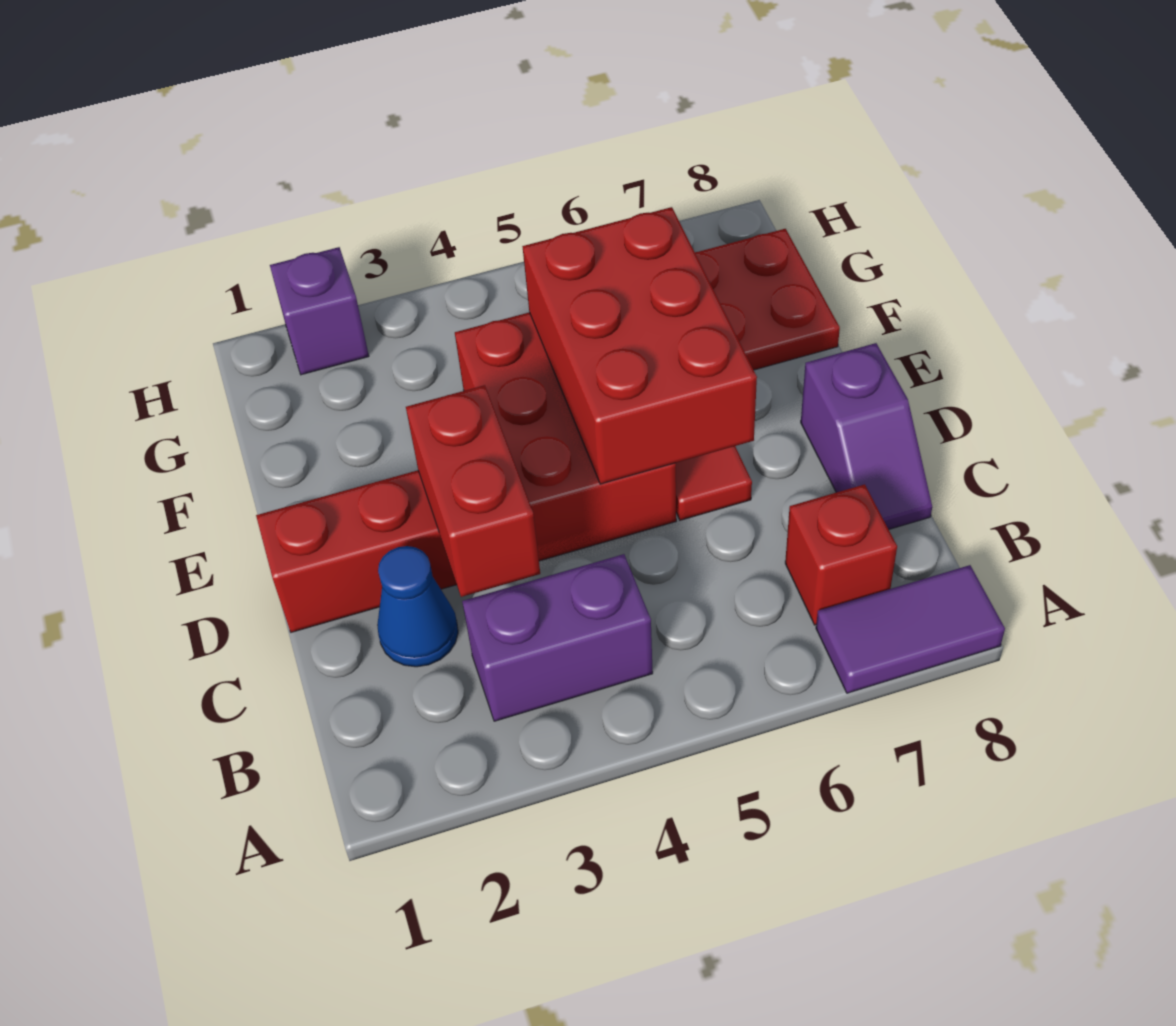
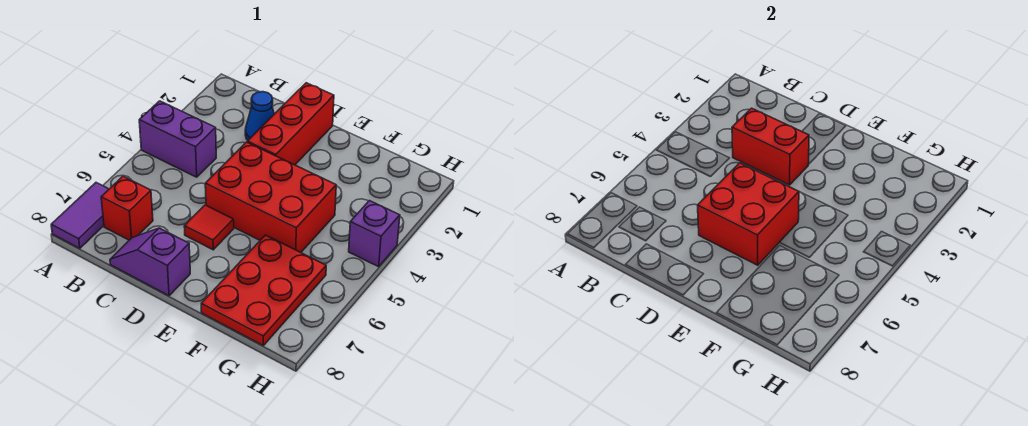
purple brick B3:B4 level 1 -> purple brick A4:B4 level 1
red brick D5:F6 level 2 -> red brick D5:E6 level 2
purple brick H2 level 1 -> purple brick H4 level 1

